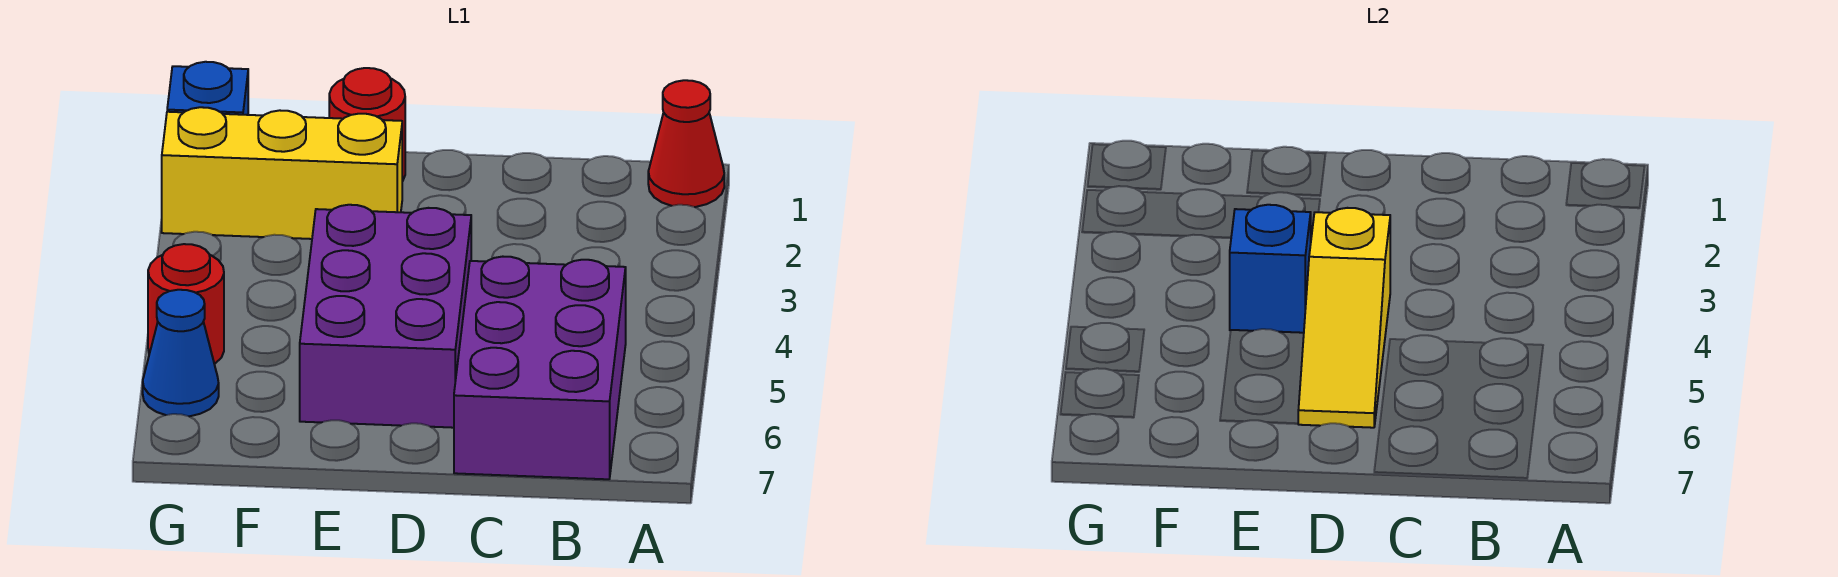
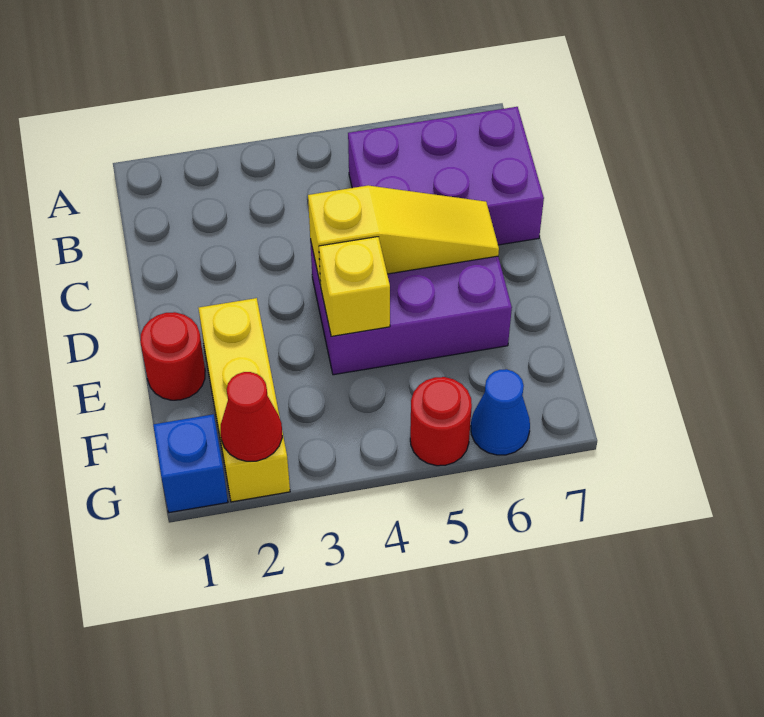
red cone A1 level 1 -> red cone G2 level 2
blue brick E4 level 2 -> yellow brick E4 level 2

